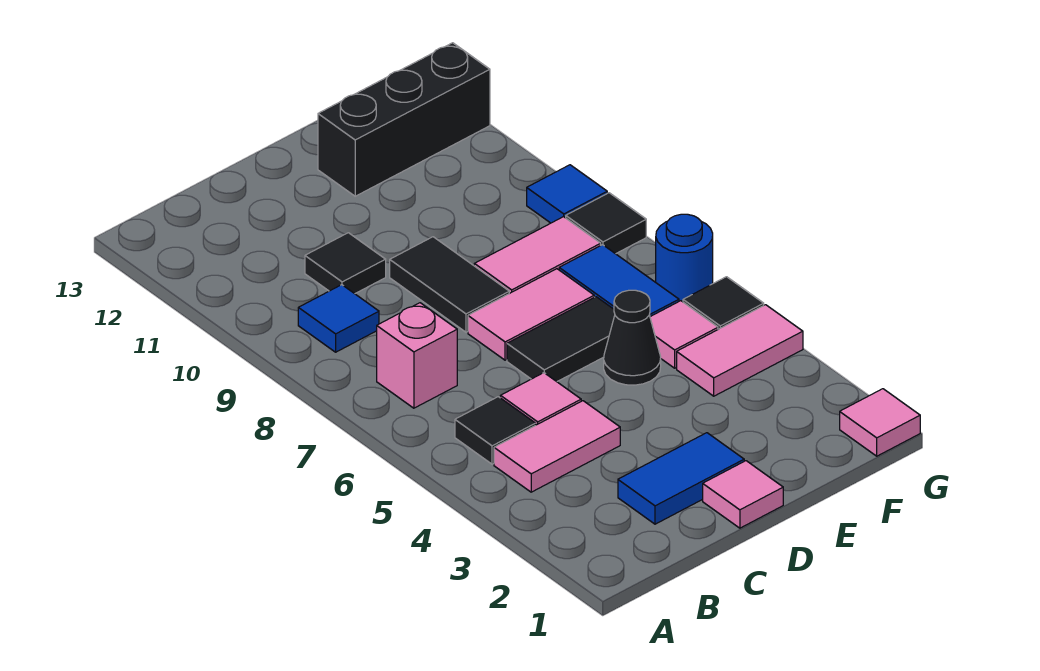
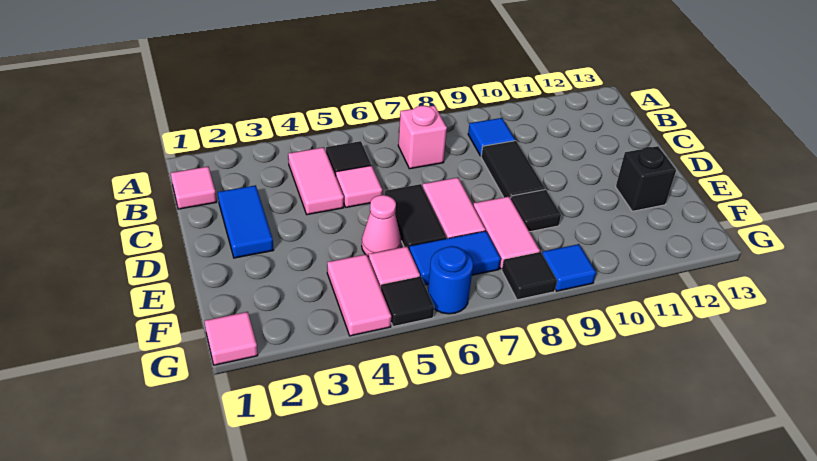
black tile C10 level 1 -> black tile E9 level 1
pink tile D1 level 1 -> pink tile B1 level 1
black tile D8:D9 level 1 -> black tile C9:D9 level 1
black cone E5 level 1 -> pink cone E5 level 1
black brick E12:G12 level 1 -> black brick E12 level 1

